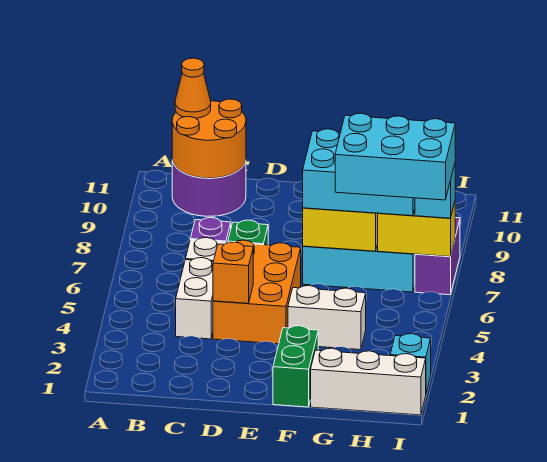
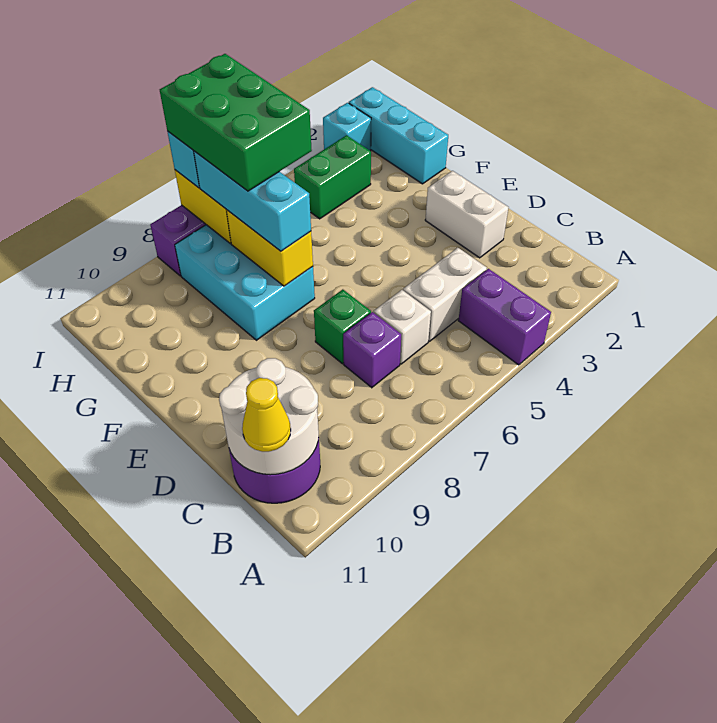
none -> purple brick A4:B4 level 1
orange round brick B10:C11 level 2 -> white round brick B10:C11 level 2
orange cone B11 level 3 -> yellow cone B11 level 3
orange brick D4:E6 level 1 -> none
orange brick D4 level 2 -> none
green brick F1:F2 level 1 -> green brick H3:H4 level 1
white brick F4:G4 level 1 -> white brick D2:E2 level 1
cyan brick F7:H8 level 3 -> cyan brick F7:H7 level 3
white brick G1:I1 level 1 -> cyan brick G1:I1 level 1
cyan brick G6:I7 level 4 -> green brick G6:I7 level 4

